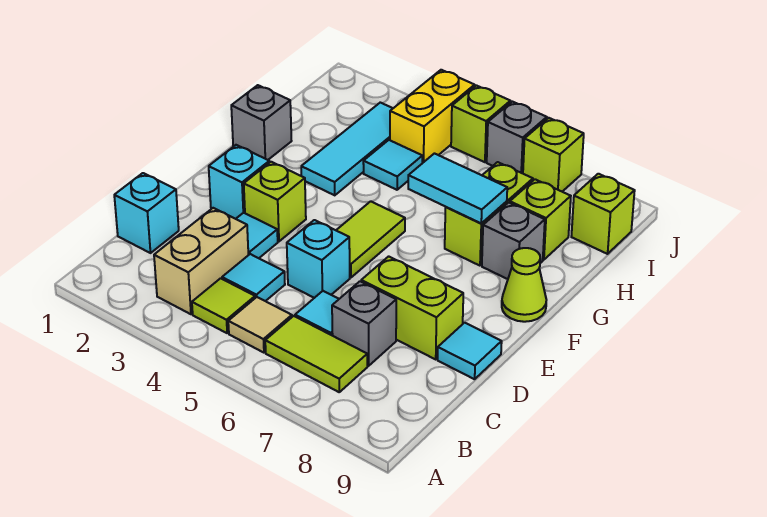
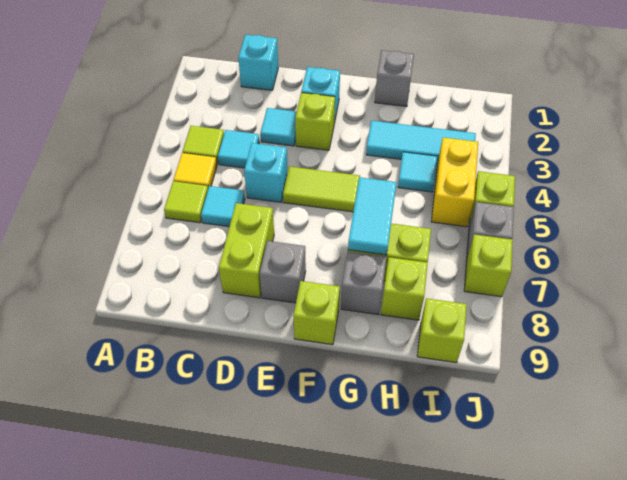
tan brick B3:C3 level 1 -> none
tan tile B5 level 1 -> yellow tile B5 level 1
lime tile B6:B7 level 1 -> lime tile B6 level 1
grey brick C7 level 1 -> grey brick E8 level 1
cyan tile D9 level 1 -> none
lime cone F9 level 1 -> lime brick F9 level 1
yellow brick I4:J4 level 1 -> yellow brick I4:I5 level 1

